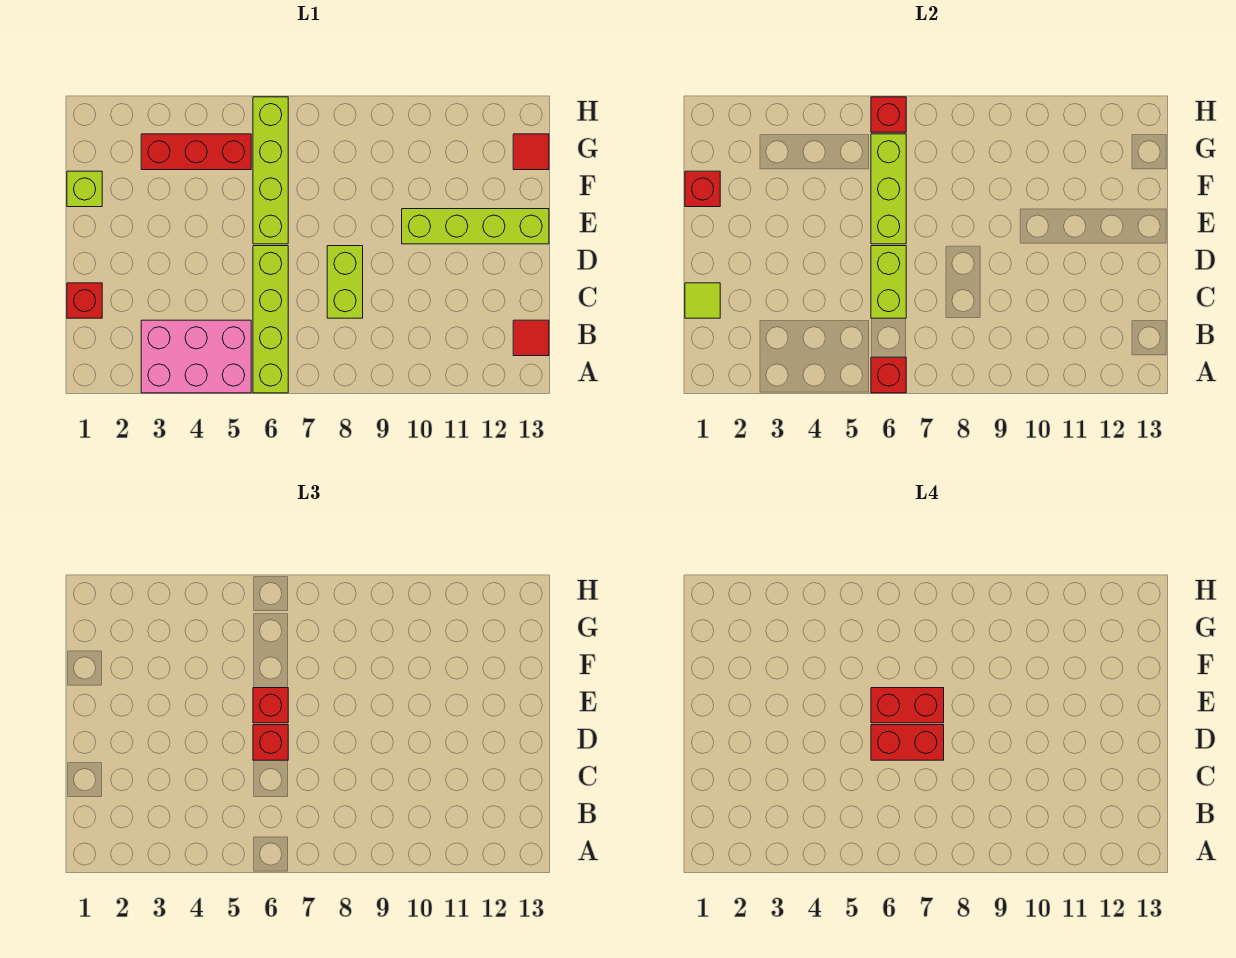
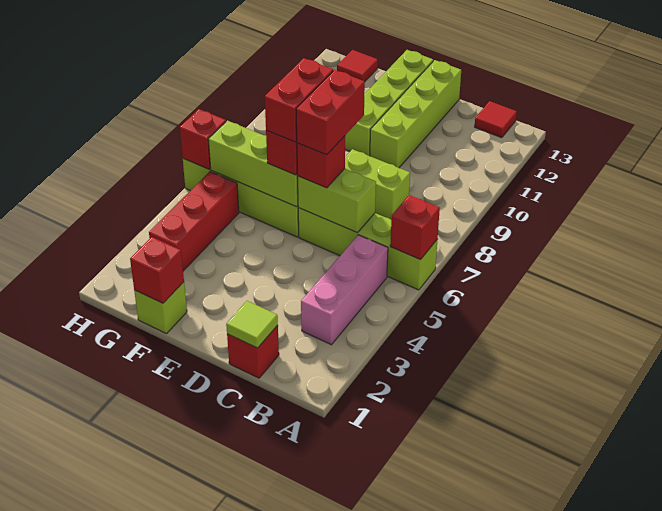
pink brick A3:B5 level 1 -> pink brick B3:B5 level 1
none -> lime brick D10:D13 level 1

